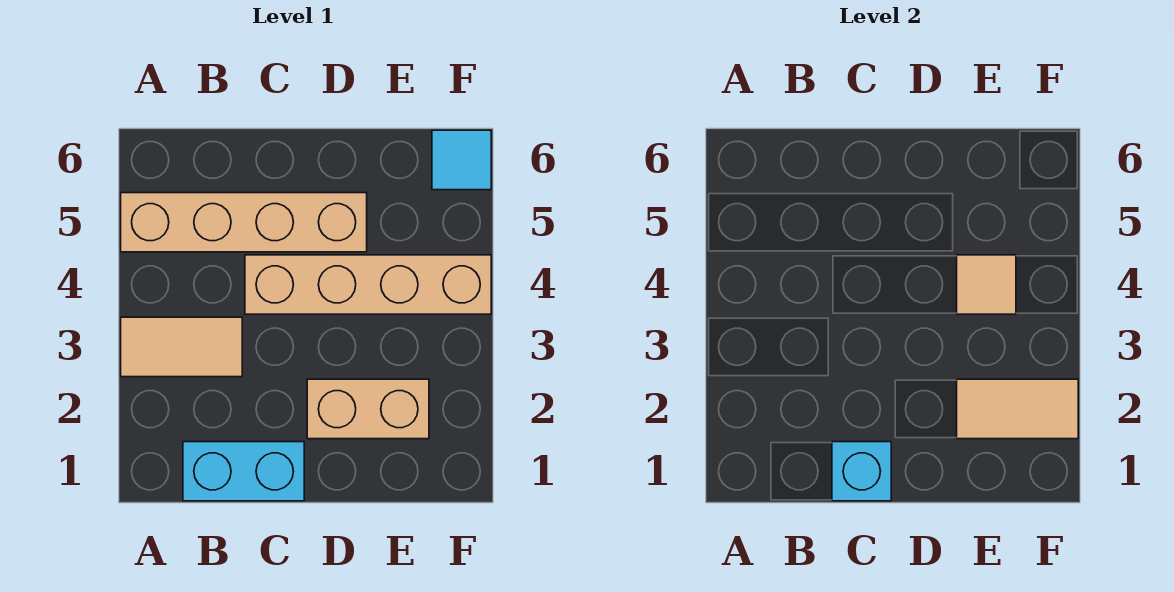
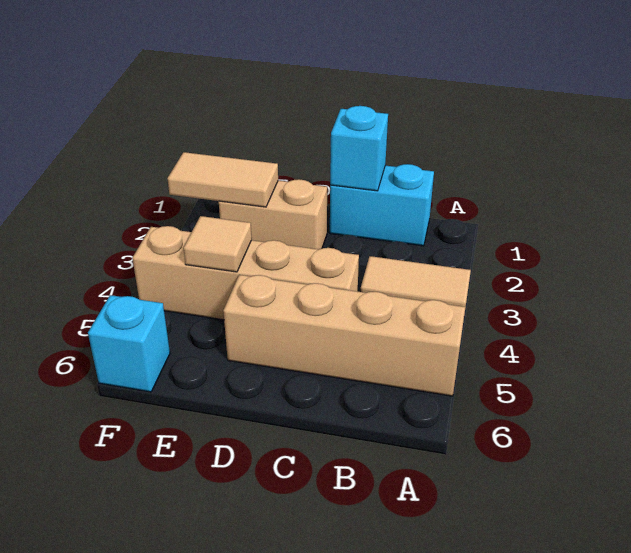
cyan tile F6 level 1 -> cyan brick F6 level 1

